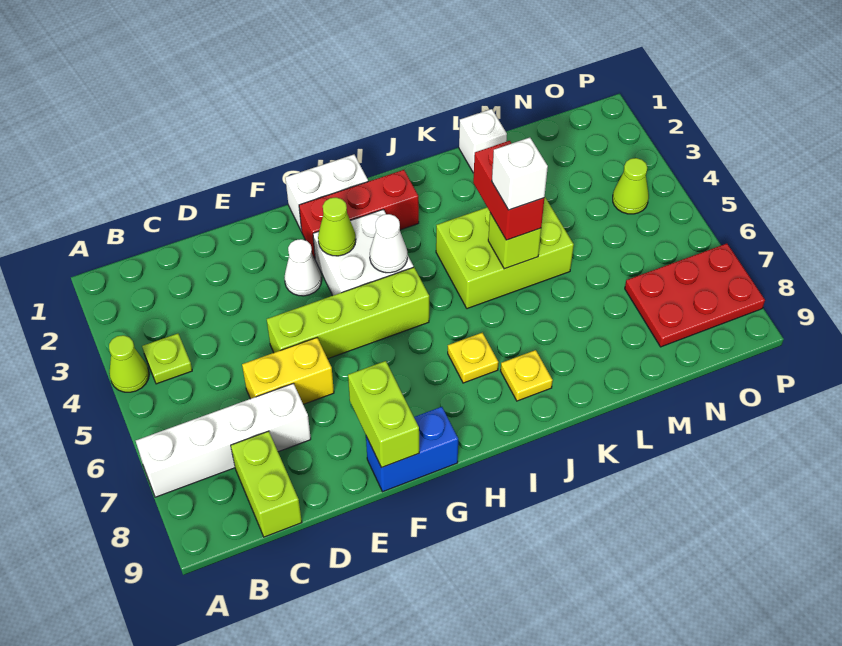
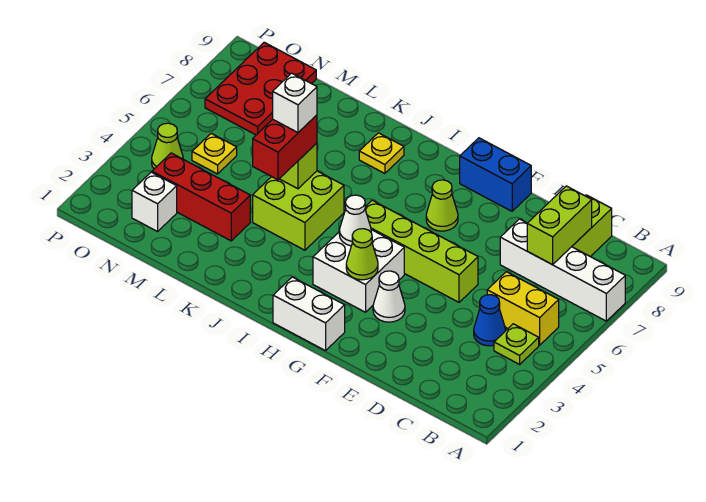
lime cone A4 level 1 -> lime cone G7 level 1
none -> blue cone C4 level 1
yellow brick D6:E6 level 1 -> yellow brick B5:C5 level 1
lime brick F8:F9 level 2 -> lime brick C7:C8 level 2
red brick G2:I2 level 1 -> red brick L3:N3 level 1
yellow plate I7 level 1 -> yellow plate N5 level 1
lime brick J4:L5 level 1 -> lime brick J4:K5 level 1
white brick L1 level 1 -> white brick N2 level 1
red plate N7:P8 level 1 -> red plate N7:O9 level 1

